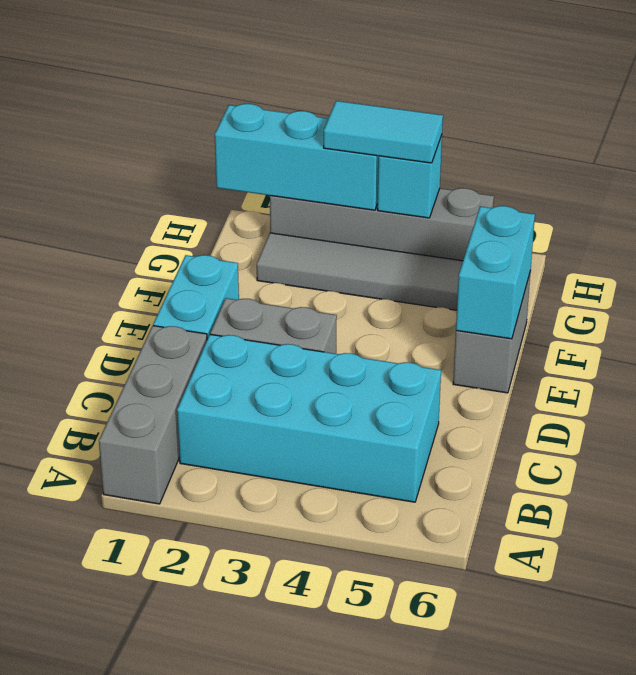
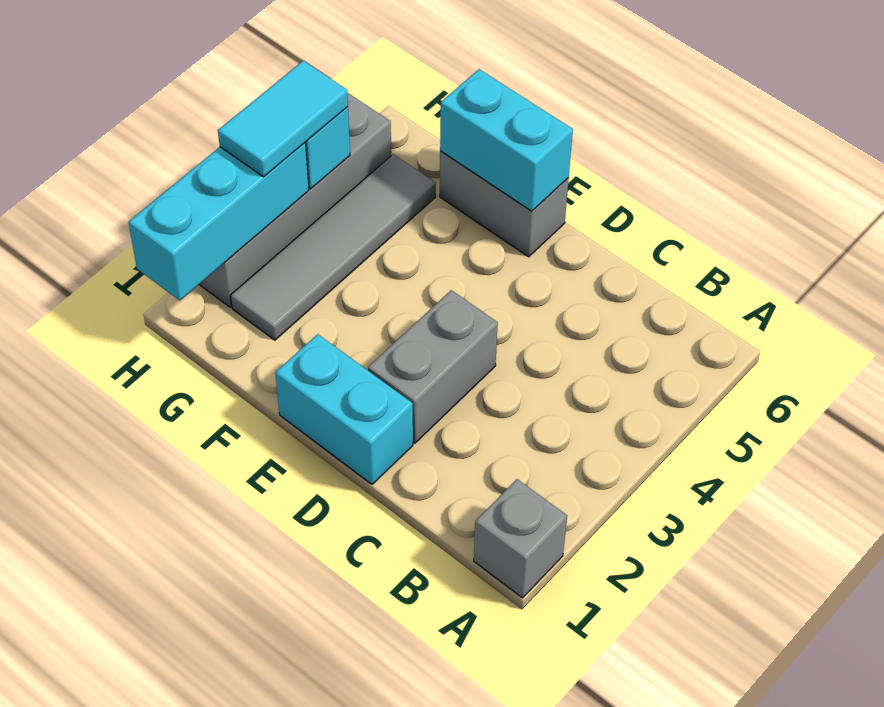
grey brick A1:C1 level 1 -> grey brick A1 level 1
cyan brick B2:C5 level 1 -> none

